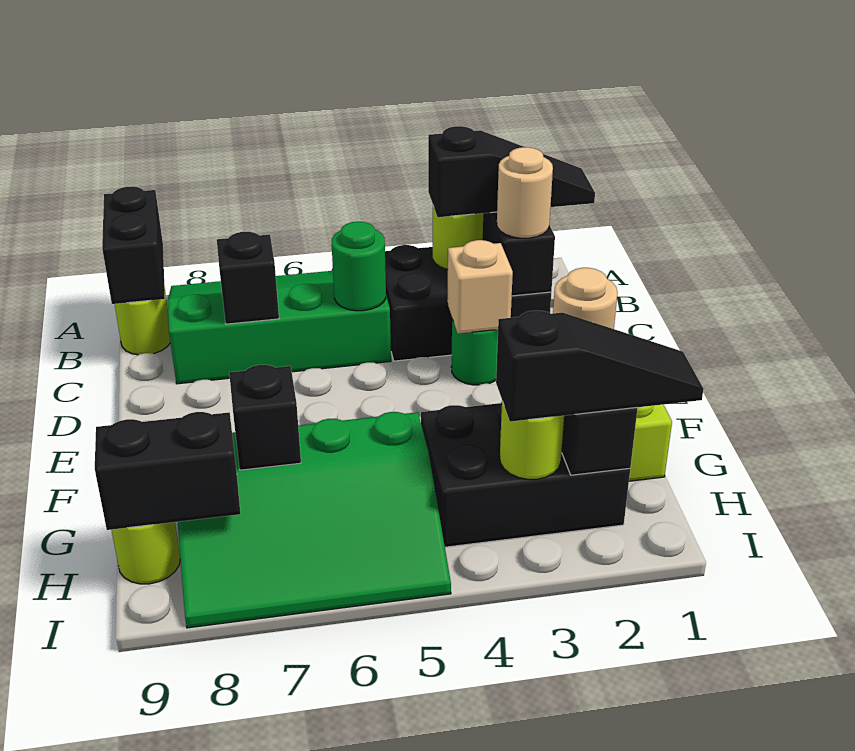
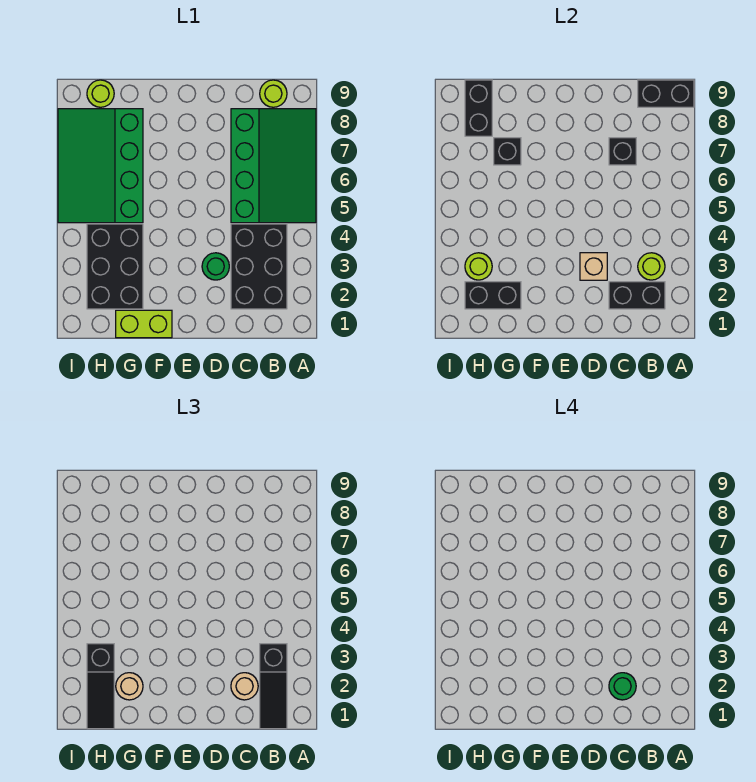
green round brick C5 level 2 -> green round brick C2 level 4

